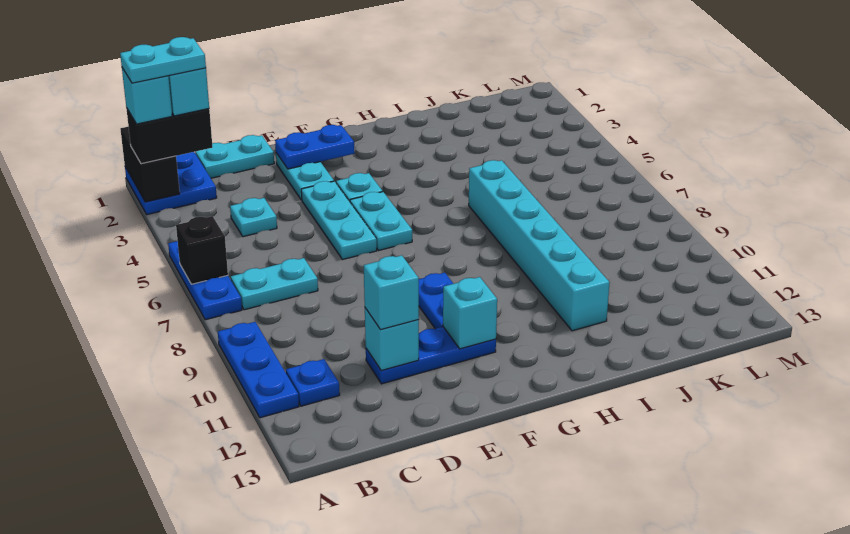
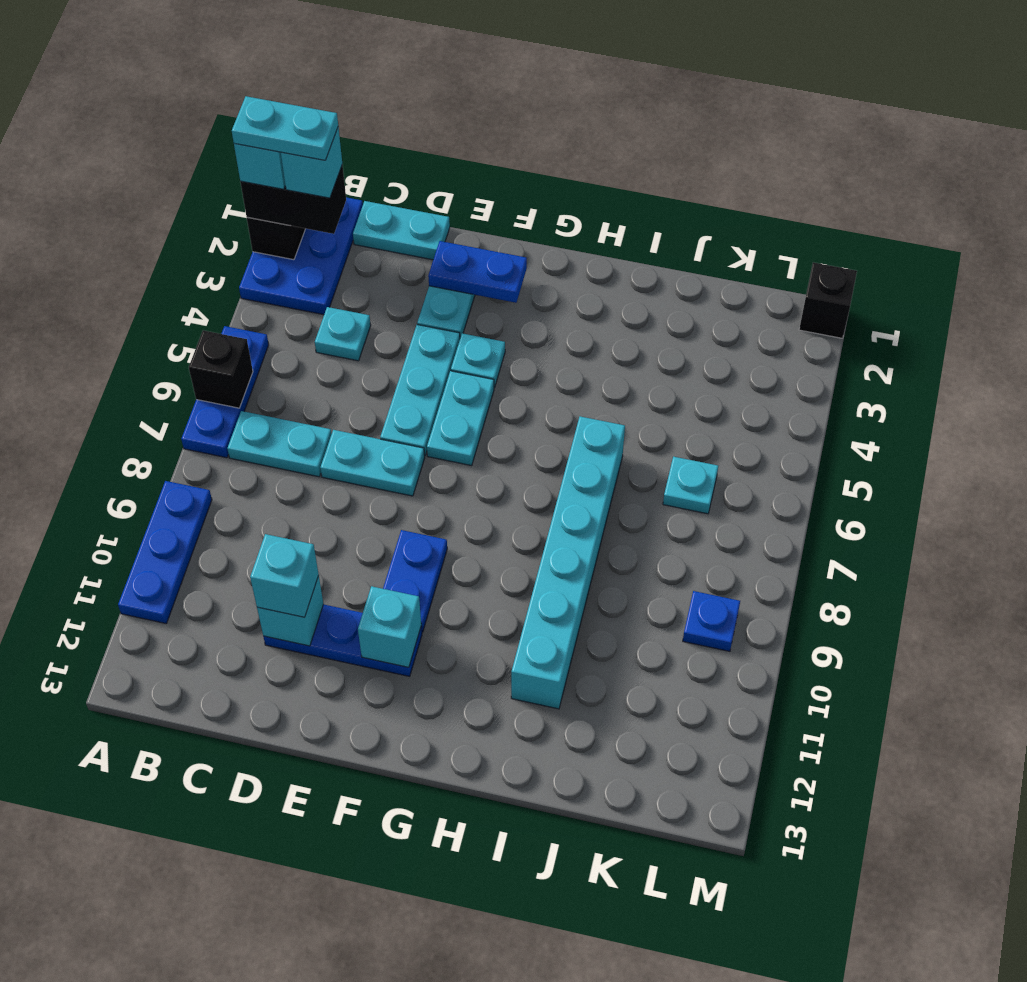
blue plate A1:B2 level 1 -> blue plate A1:B3 level 1
blue plate B11 level 1 -> blue plate L9 level 1
none -> cyan plate D7:E7 level 1
none -> cyan plate K6 level 1
none -> black brick M1 level 1

